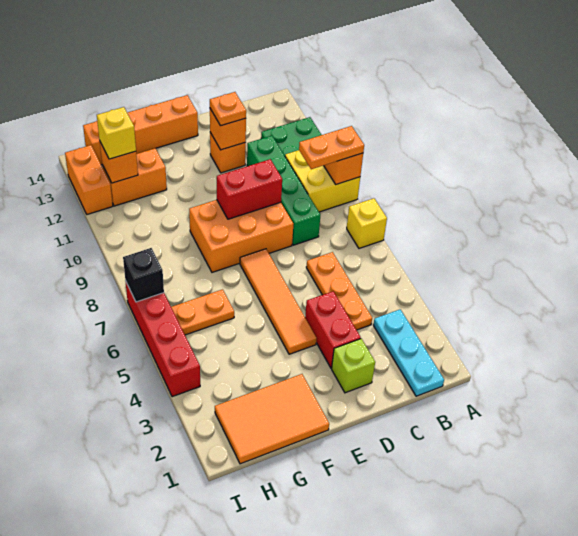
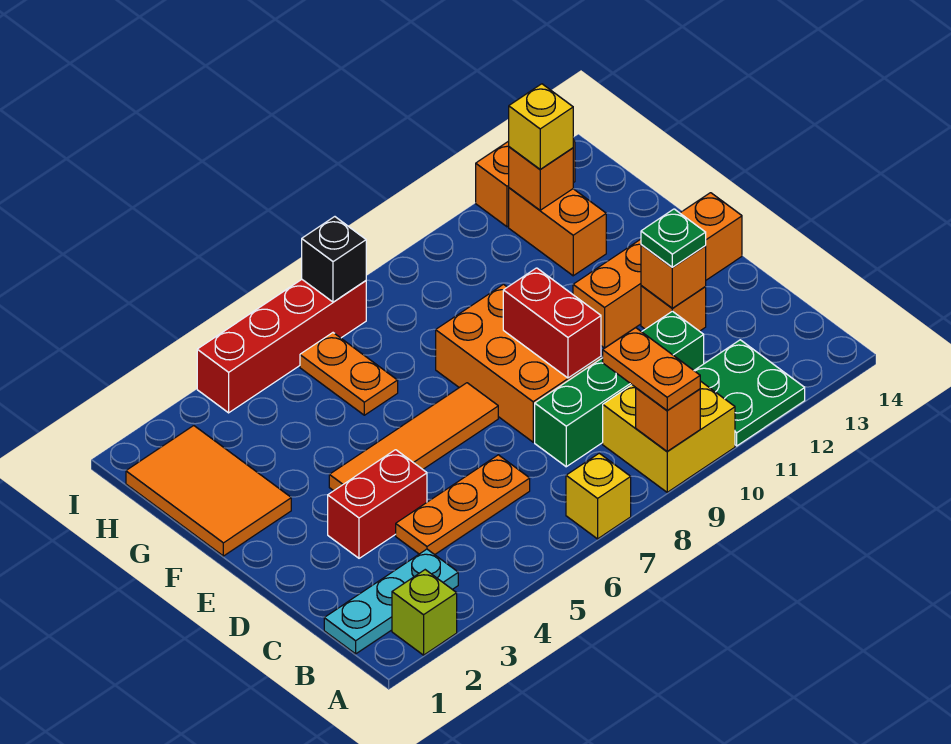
lime brick D2 level 1 -> lime brick A2 level 1
orange plate D12 level 3 -> green plate D12 level 3
orange brick E14:H14 level 1 -> orange brick E11:E14 level 1

